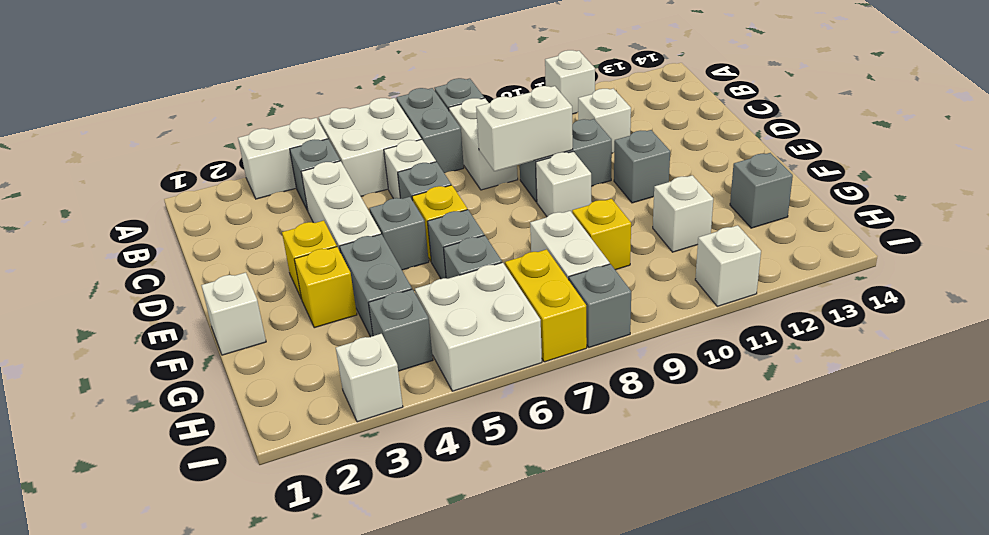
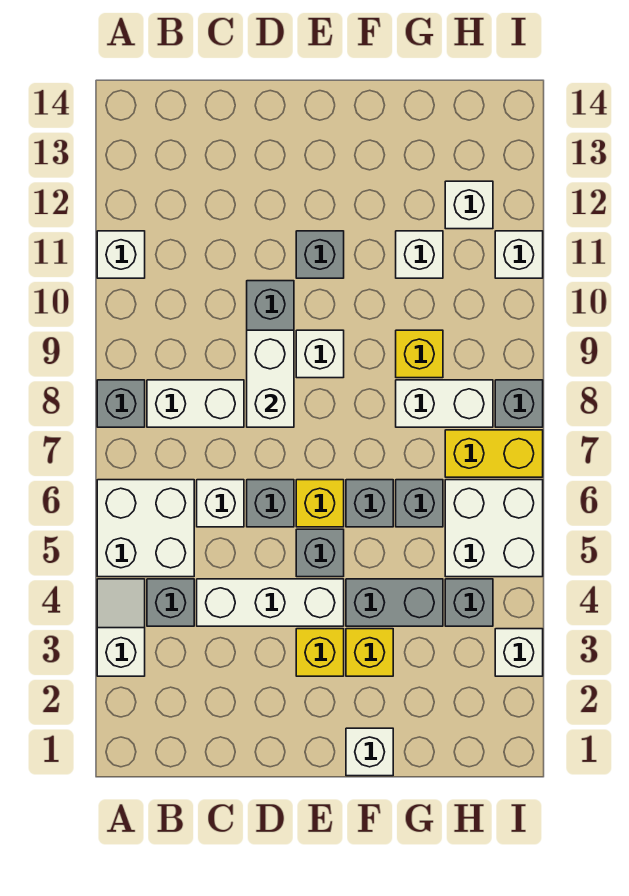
white brick A3:A4 level 1 -> white slope A3:A4 level 1 top 3
grey brick A7:B7 level 1 -> none
white brick C11 level 1 -> white brick H12 level 1
grey brick G13 level 1 -> none

